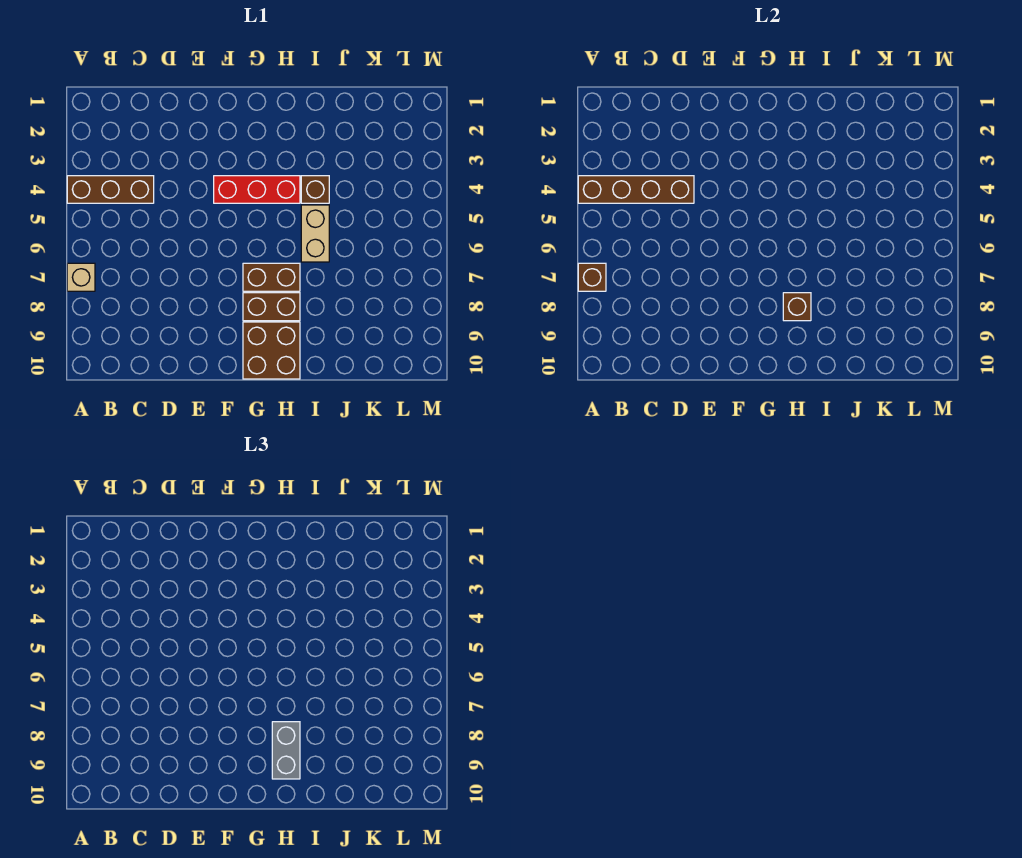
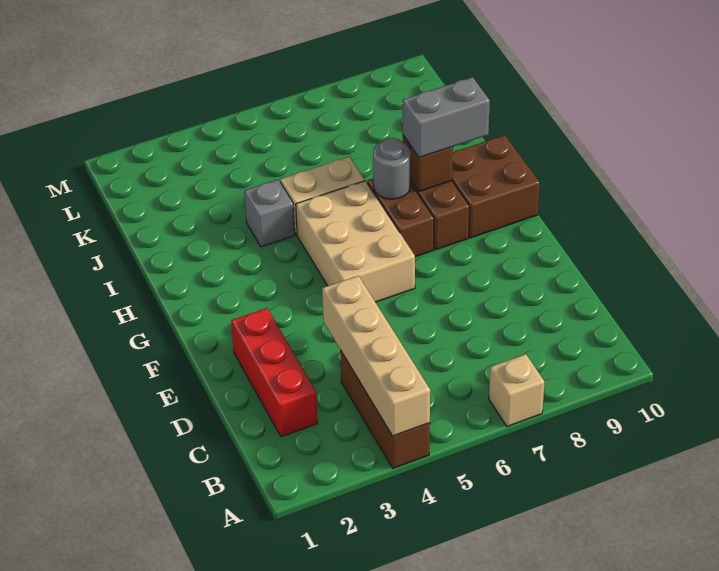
brown brick A4:D4 level 2 -> tan brick A4:D4 level 2
brown brick A7 level 2 -> none
red brick F4:H4 level 1 -> red brick C2:E2 level 1
none -> tan brick F5:H6 level 1
none -> grey round brick H7 level 2
brown brick I4 level 1 -> grey brick I4 level 1

